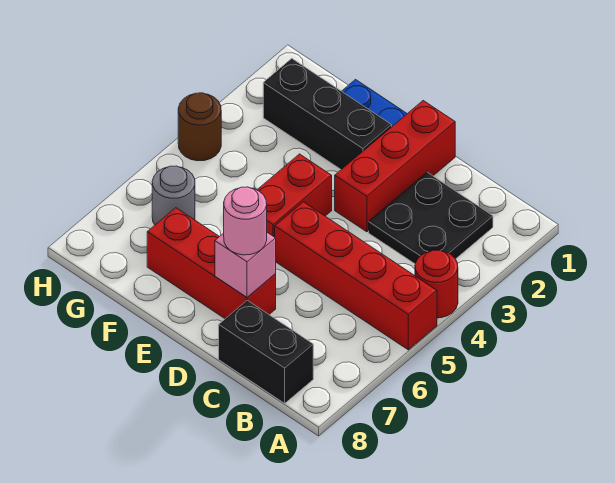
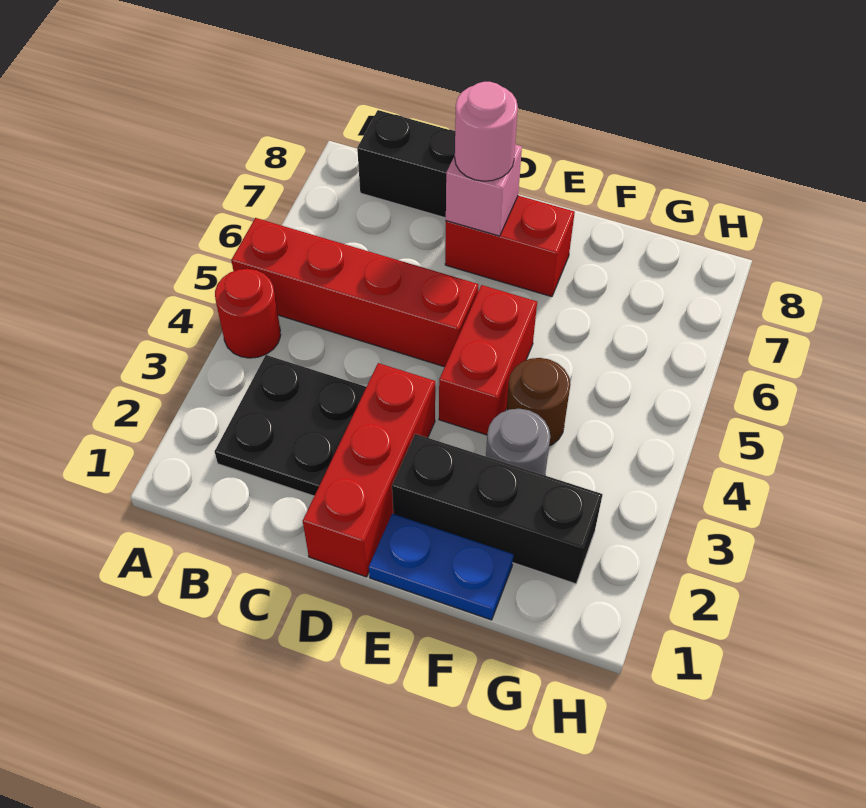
red brick D7:F7 level 1 -> red brick D7:E7 level 1
grey round brick G6 level 1 -> grey round brick F3 level 1
brown round brick H4 level 1 -> brown round brick F4 level 1

